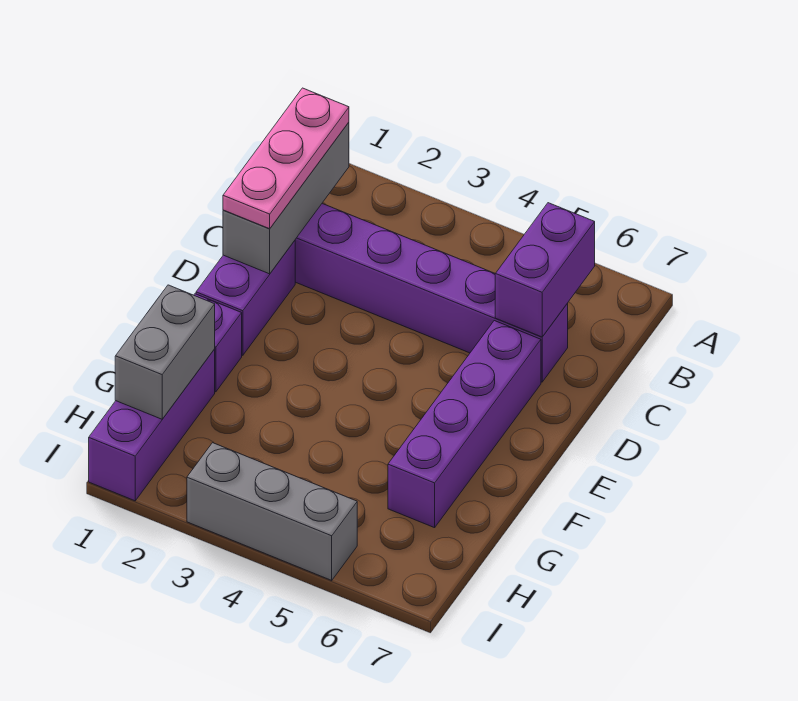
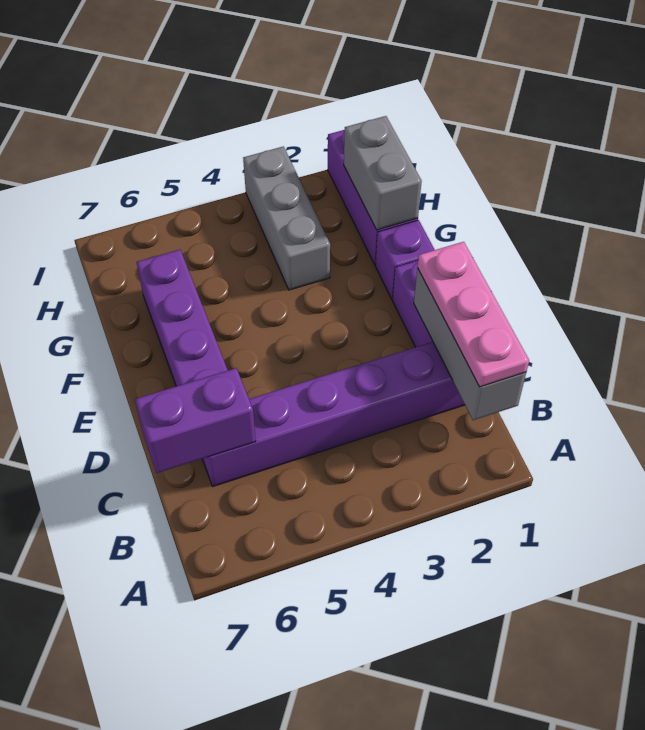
purple brick B6:C6 level 2 -> purple brick C6:C7 level 2
grey brick I3:I5 level 1 -> grey brick G3:I3 level 1

